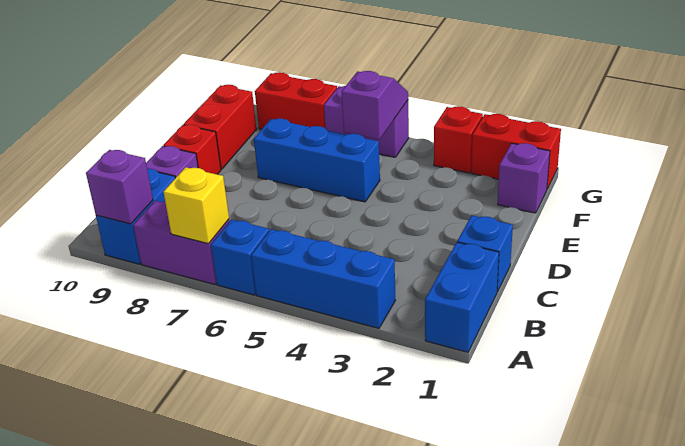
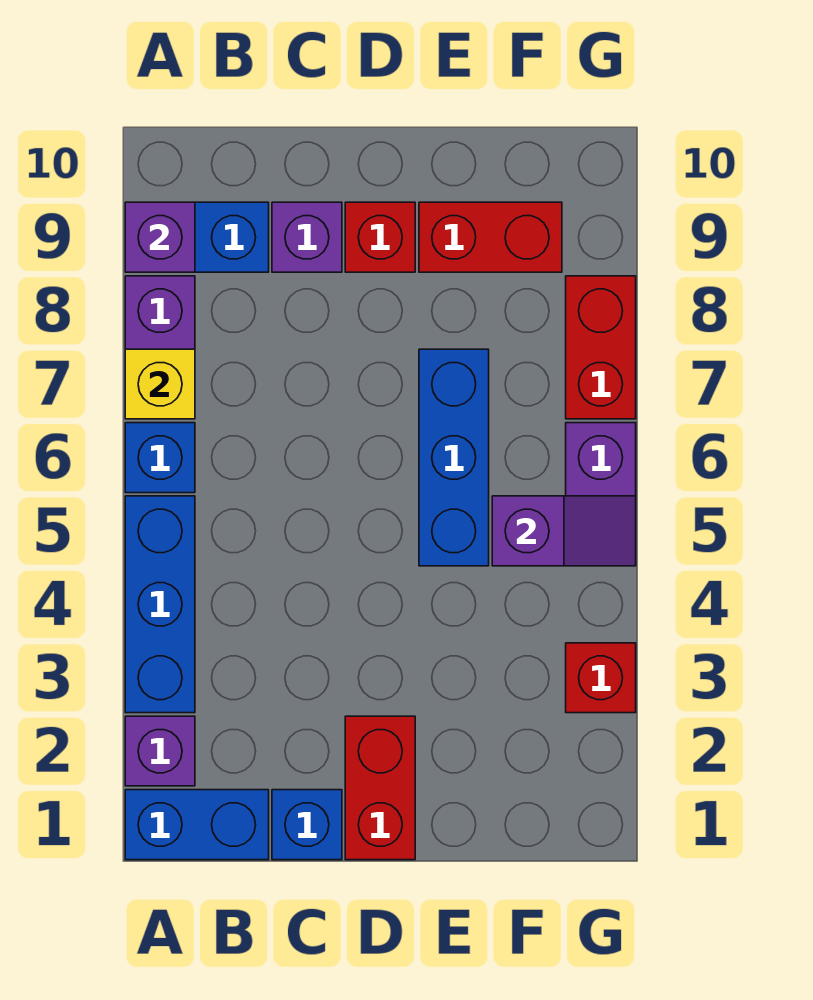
purple brick F1 level 1 -> purple brick A2 level 1
red brick G1:G2 level 1 -> red brick D1:D2 level 1

